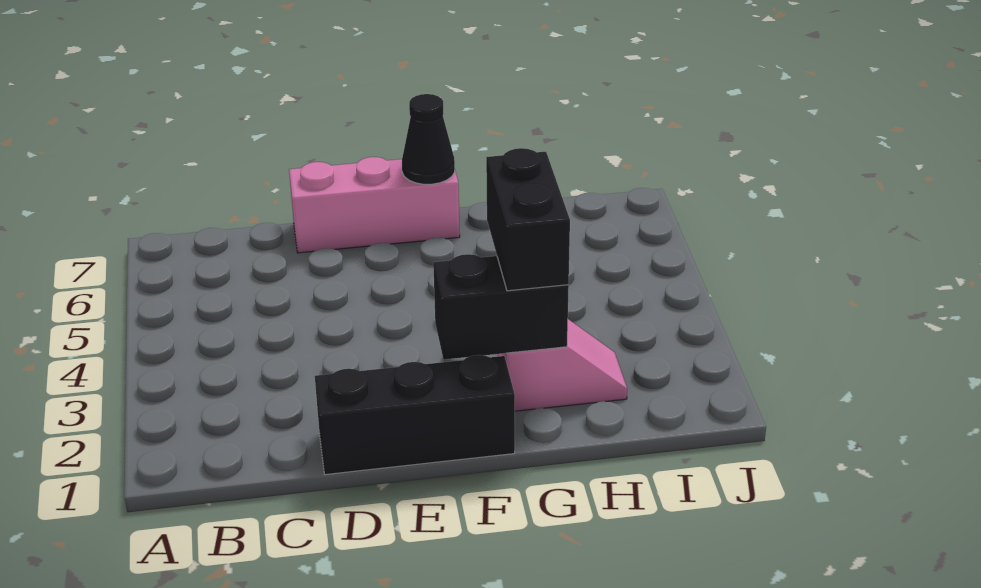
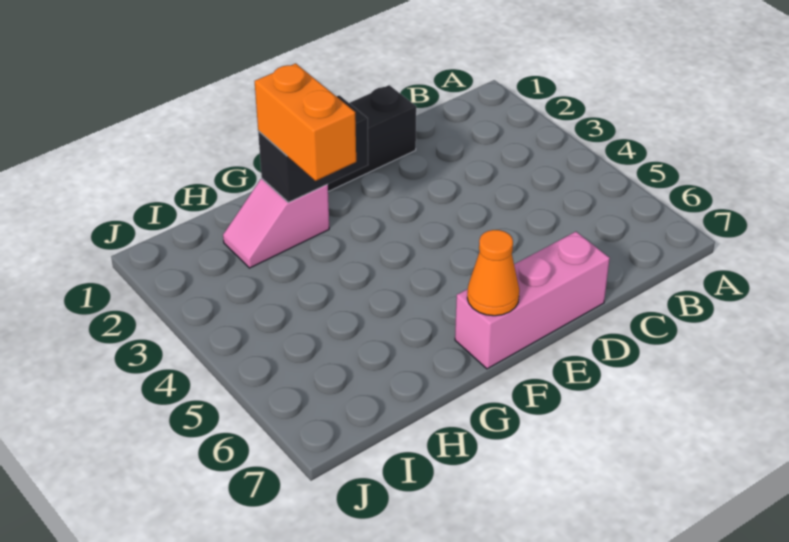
black cone F7 level 2 -> orange cone F7 level 2
black brick G2:G3 level 3 -> orange brick G2:G3 level 3

